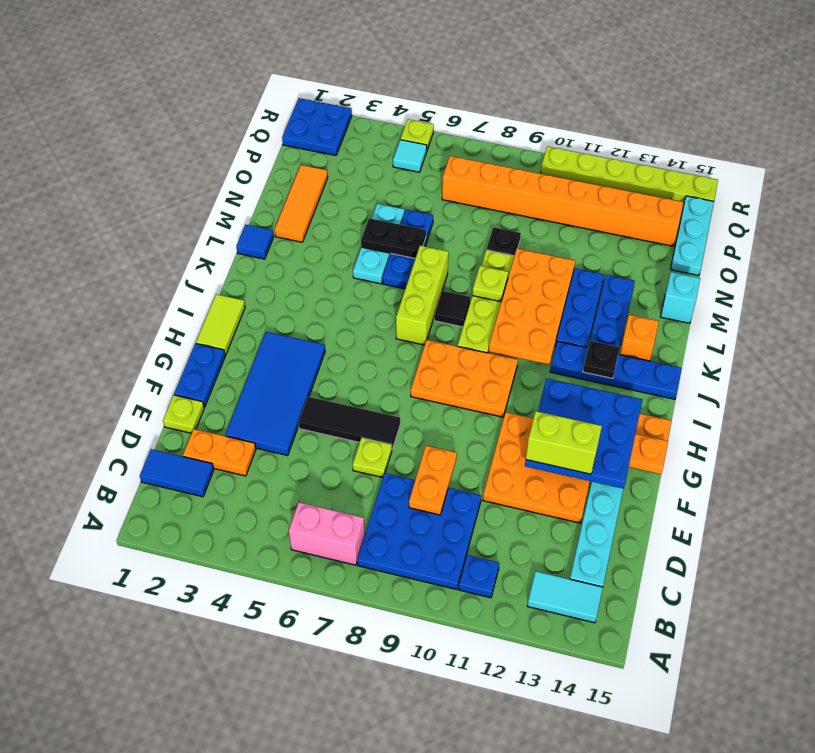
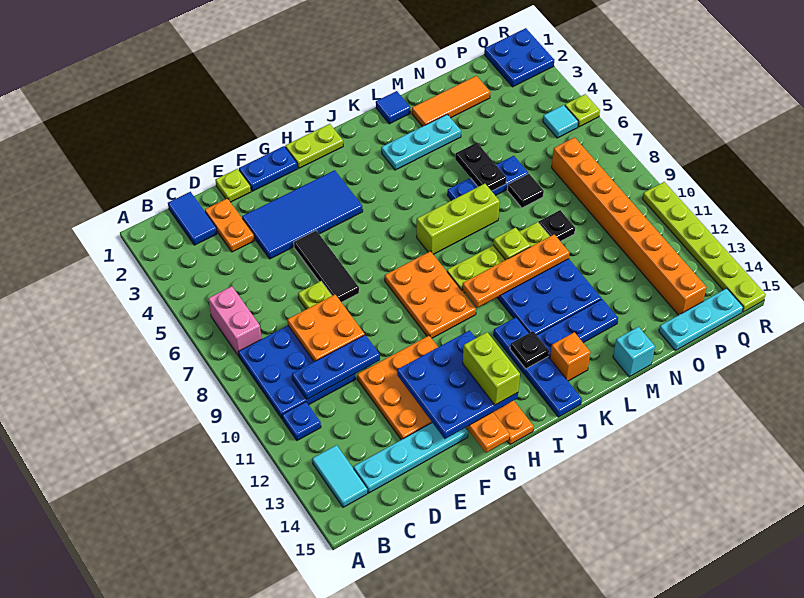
none -> blue plate C10:E10 level 2
orange plate D9:E9 level 2 -> orange plate D8:E9 level 2
lime brick F12:F13 level 4 -> lime brick H13:H14 level 4
lime tile H1:I1 level 1 -> lime plate H1:I1 level 1
orange plate J10:M11 level 2 -> orange plate J10:M10 level 2
black tile K8 level 1 -> black tile N7 level 1
cyan plate L5:N5 level 1 -> cyan plate K3:M3 level 1

